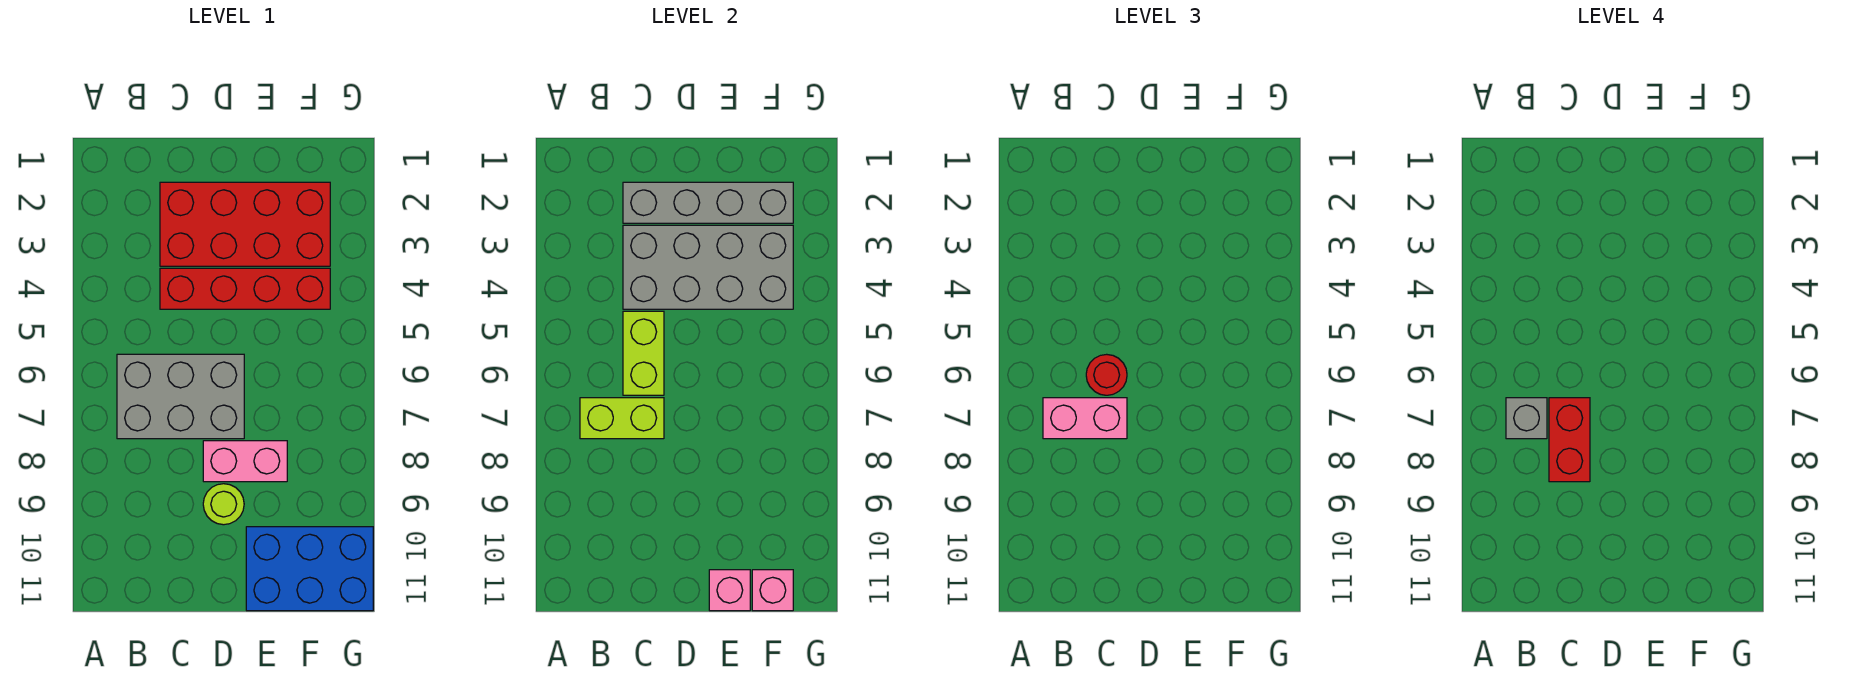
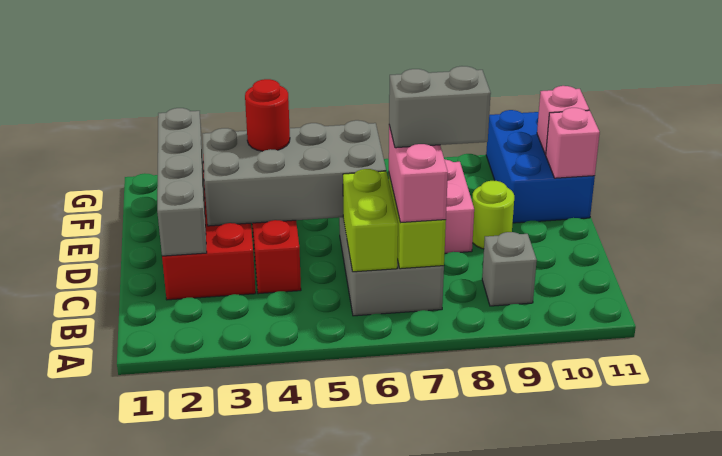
grey brick B7 level 4 -> grey brick B9 level 1
grey brick C3:F4 level 2 -> grey brick D3:E6 level 2
lime brick C5:C6 level 2 -> lime brick B6:C6 level 2
red round brick C6 level 3 -> red round brick E4 level 3
red brick C7:C8 level 4 -> grey brick C7:C8 level 4

